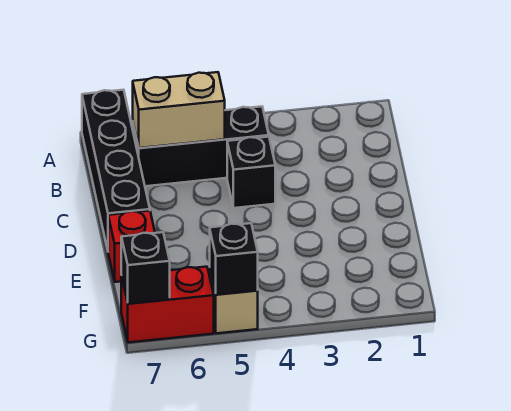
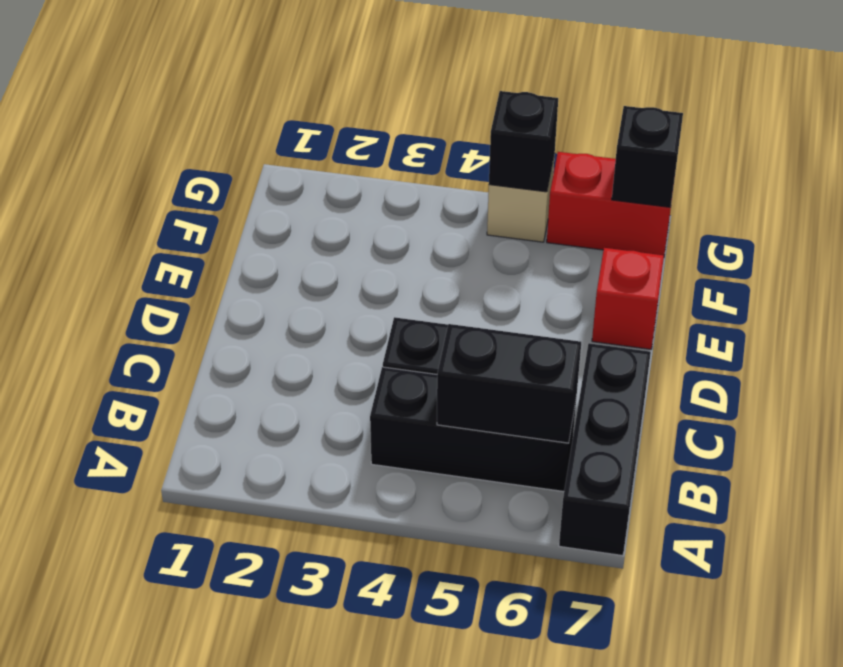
black brick A7:D7 level 1 -> black brick A7:C7 level 1
tan brick B5:B6 level 2 -> black brick B5:B6 level 2

